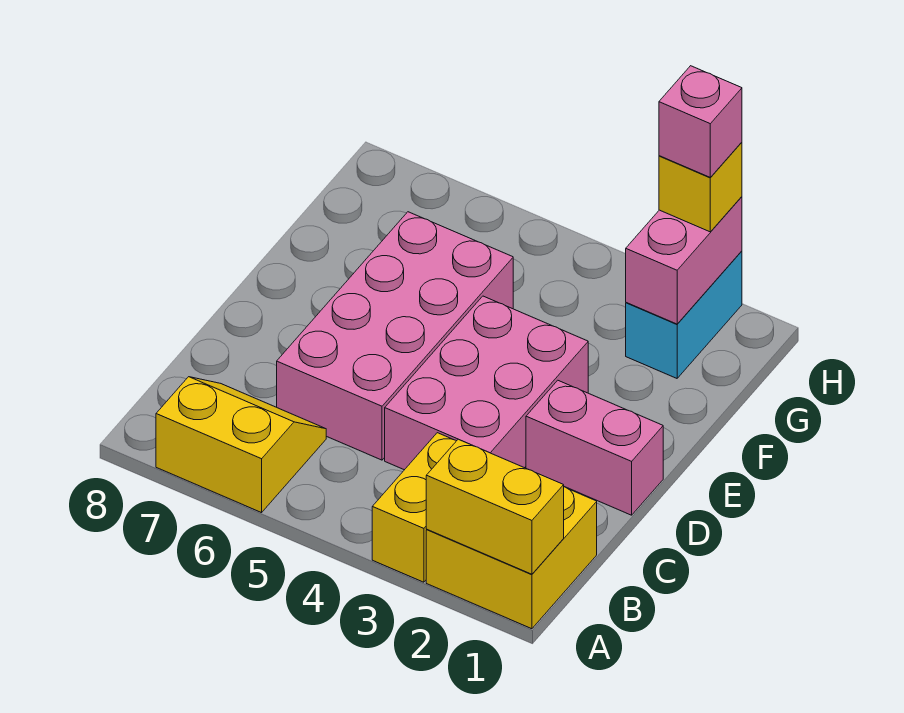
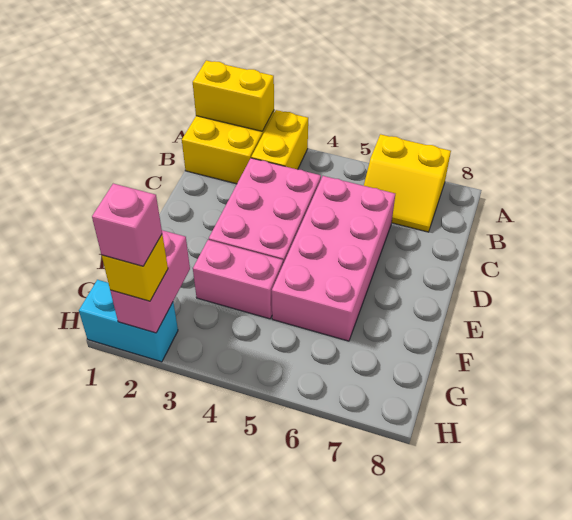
pink brick D1:D2 level 1 -> pink brick F3:F4 level 1
cyan brick G2:H2 level 1 -> cyan brick H1:H2 level 1

